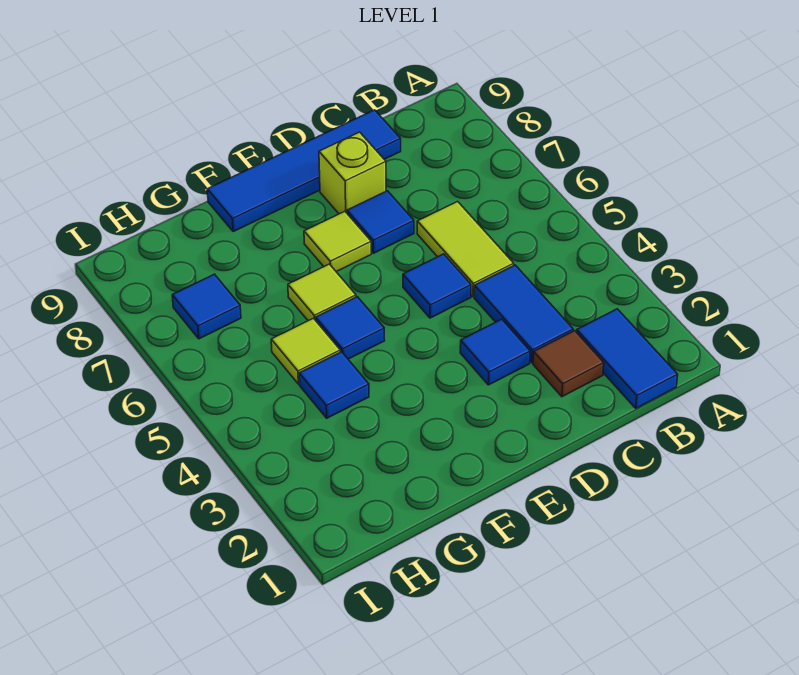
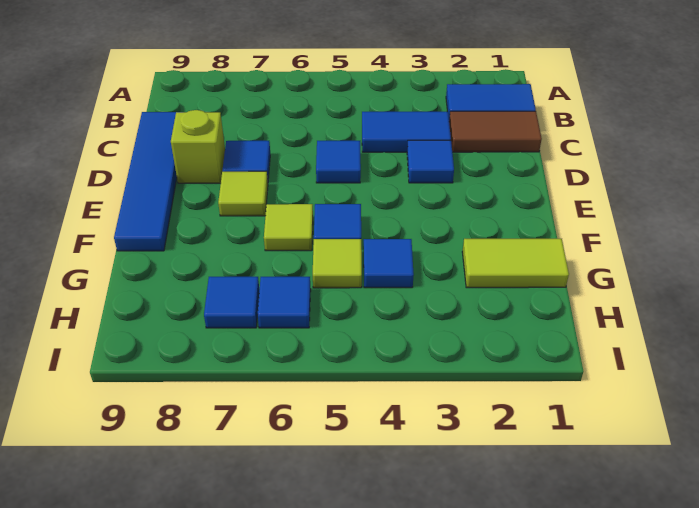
brown tile C2 level 1 -> brown tile C1:C2 level 1
lime tile C5:C6 level 1 -> lime tile G1:G2 level 1
none -> blue tile H6 level 1

